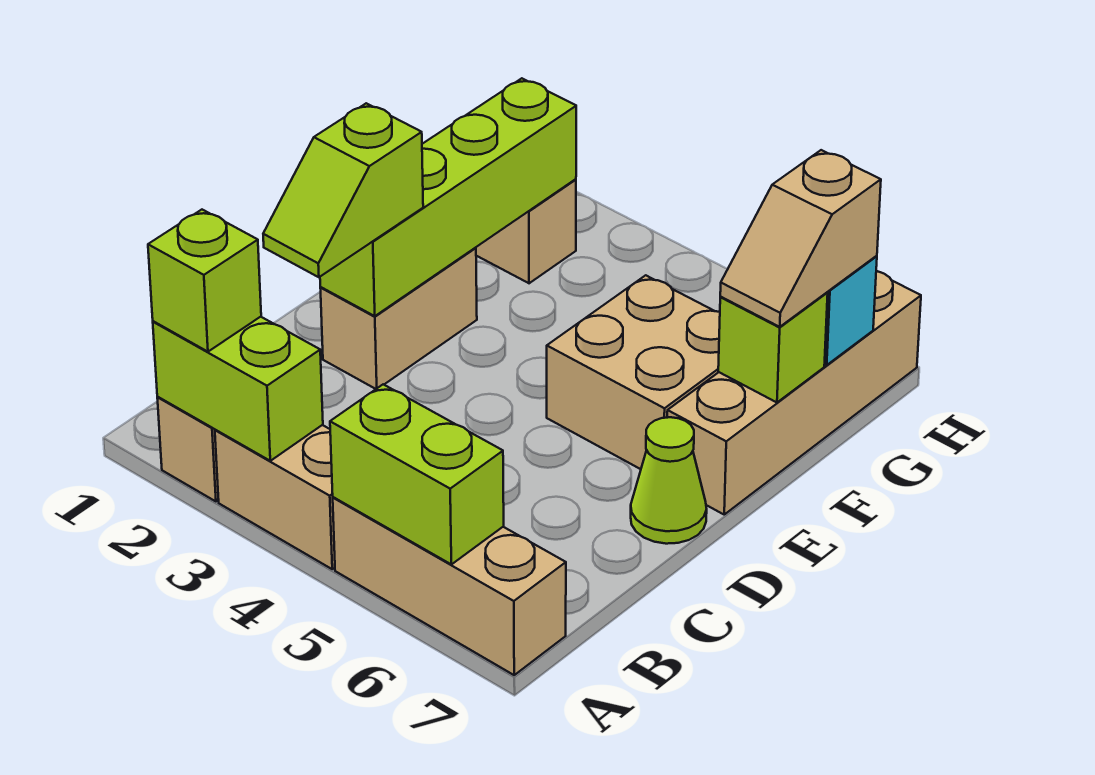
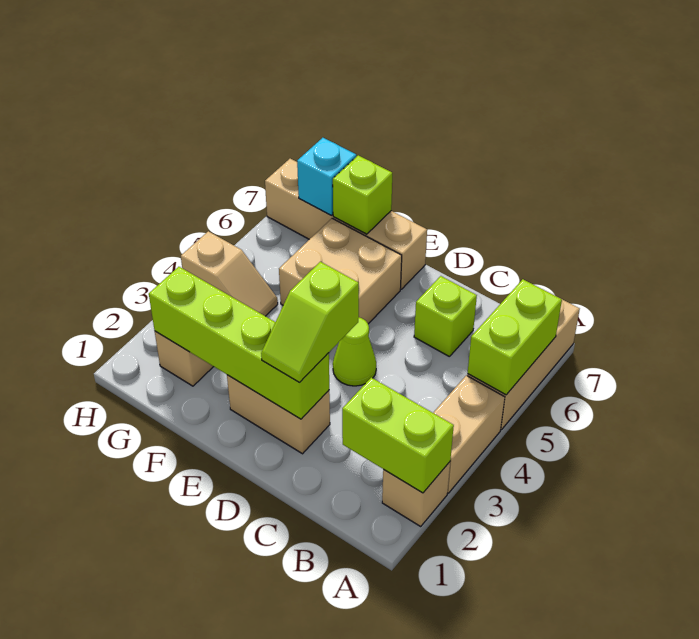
lime brick A2:A3 level 2 -> lime brick A2:B2 level 2
lime brick A2 level 3 -> lime brick C6 level 1
lime slope C2:D2 level 3 top D -> lime slope D2:D3 level 3 top 3
lime cone D7 level 1 -> lime cone D4 level 1
tan slope F7:G7 level 3 top G -> tan slope G4:H4 level 1 top H

